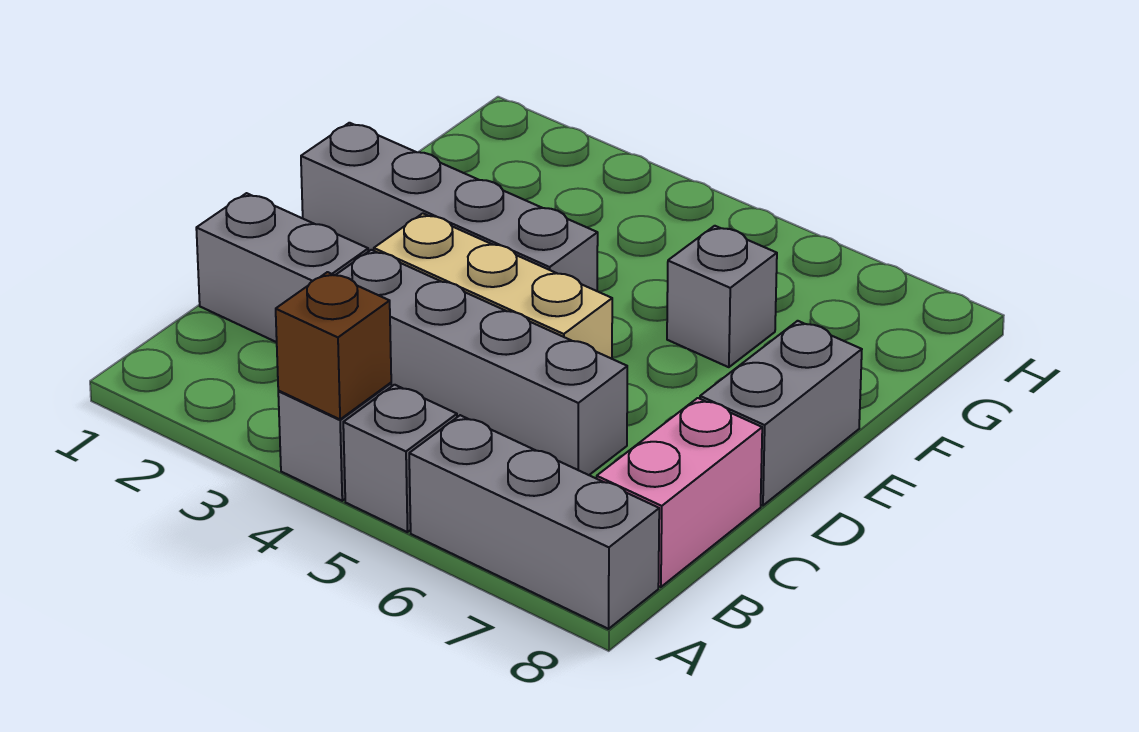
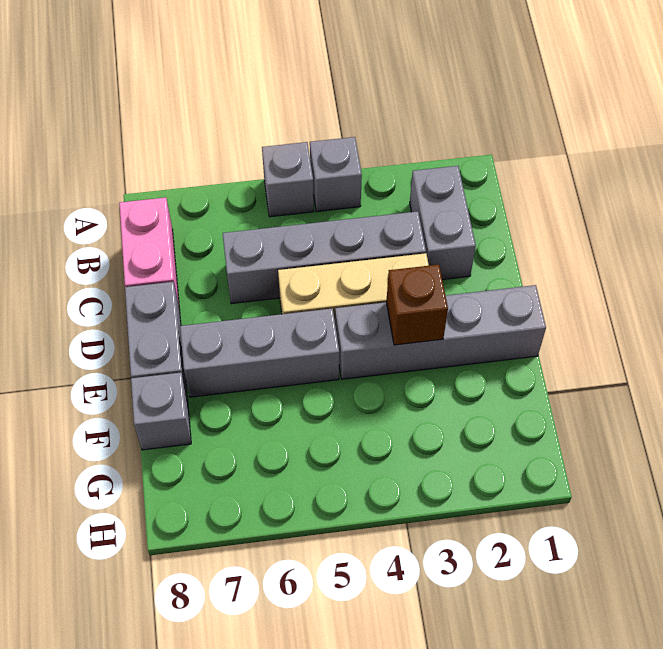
brown brick A4 level 2 -> brown brick E3 level 2
grey brick A6:A8 level 1 -> grey brick E5:E7 level 1
grey brick C1:C2 level 1 -> grey brick B2:C2 level 1
grey brick F6 level 1 -> grey brick F8 level 1

